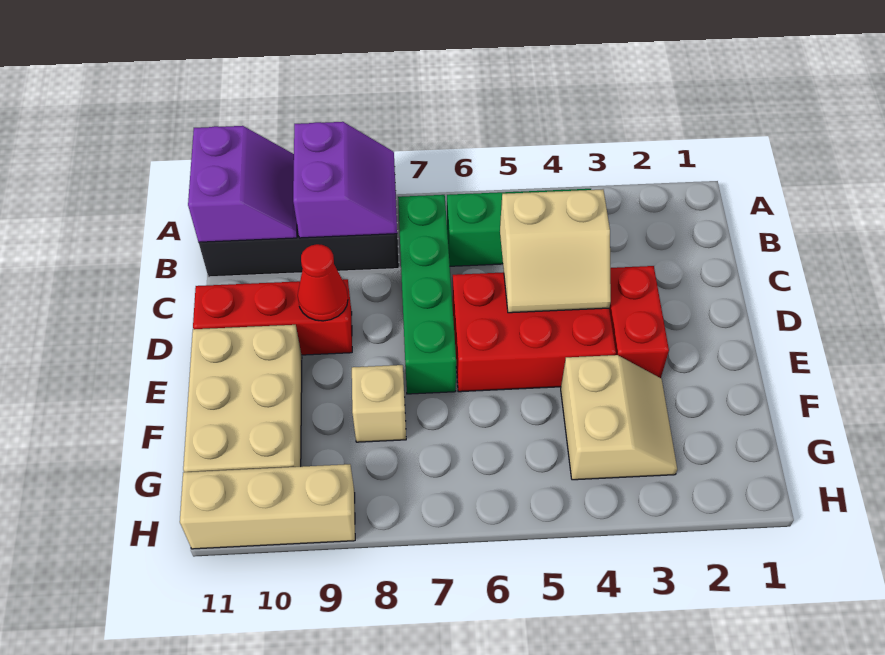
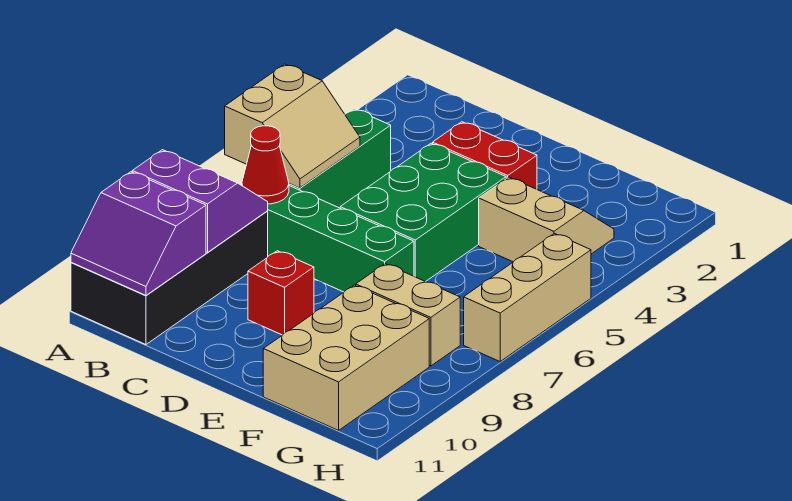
purple slope A10:B11 level 2 top 11 -> purple slope A10:B11 level 2 top 10
tan slope C4:D5 level 2 top C -> tan slope A5:B6 level 2 top A
red brick D4:E6 level 1 -> green brick D4:E6 level 1
red brick D9:D11 level 1 -> red brick D9 level 1
red cone D9 level 2 -> red cone B7 level 2
tan brick E10:G11 level 1 -> tan brick F9:G11 level 1
tan brick F8 level 1 -> tan brick F8:G8 level 1
tan brick H9:H11 level 1 -> tan brick H5:H7 level 1

